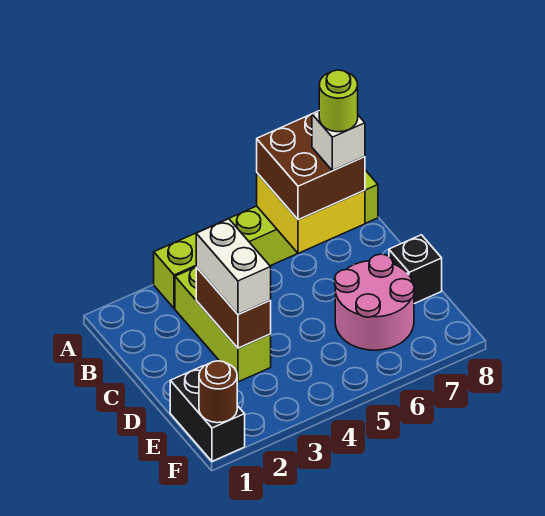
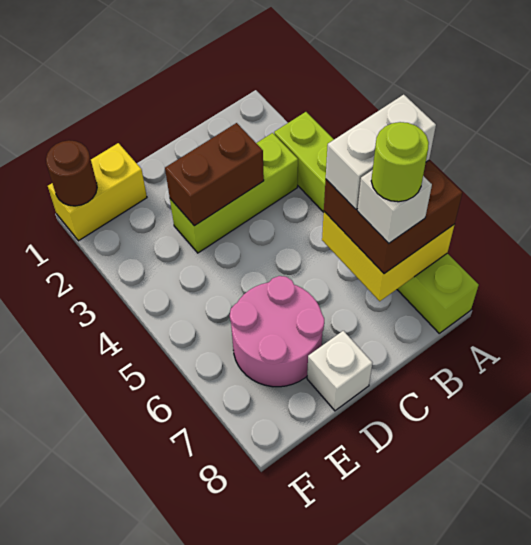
white brick C3:D3 level 3 -> white brick A6:B6 level 4
black brick D8 level 1 -> white brick D8 level 1
black brick E1:F1 level 1 -> yellow brick E1:F1 level 1

